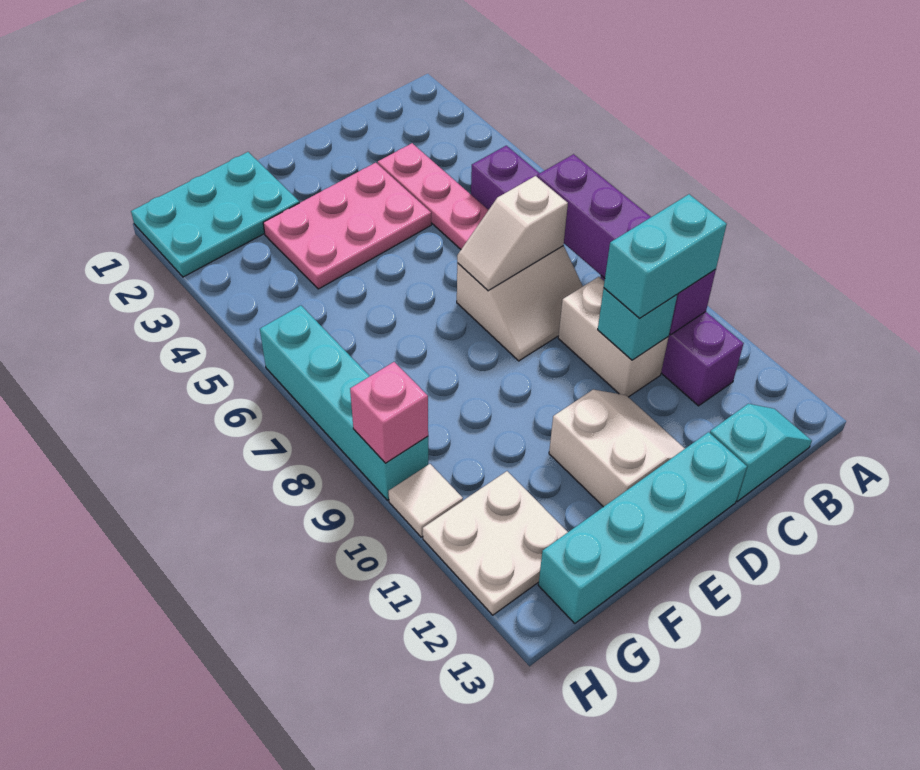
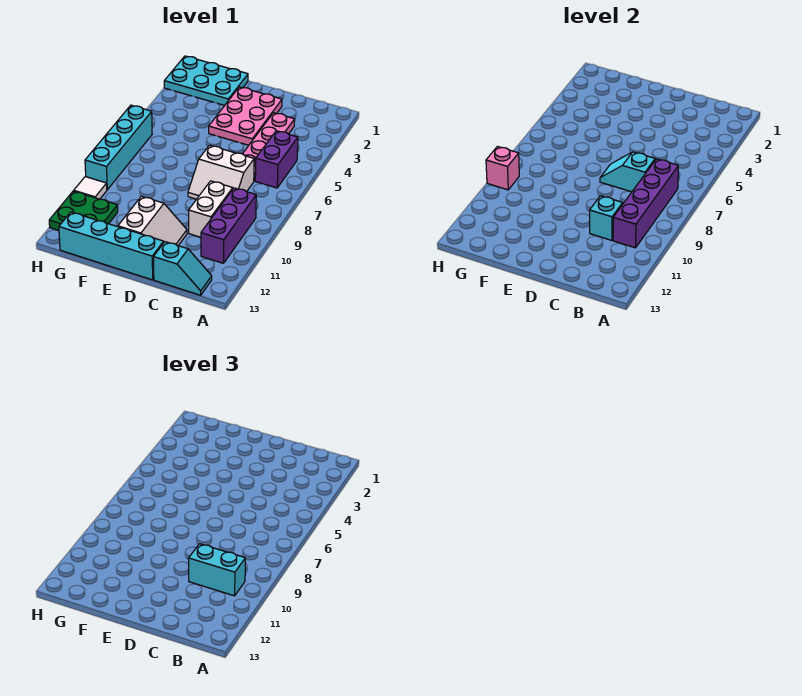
white slope C7:D7 level 2 top C -> cyan slope C7:D7 level 2 top C
pink plate D3:F4 level 1 -> pink plate D2:E4 level 1
white plate G11:H12 level 1 -> green plate G11:H12 level 1

